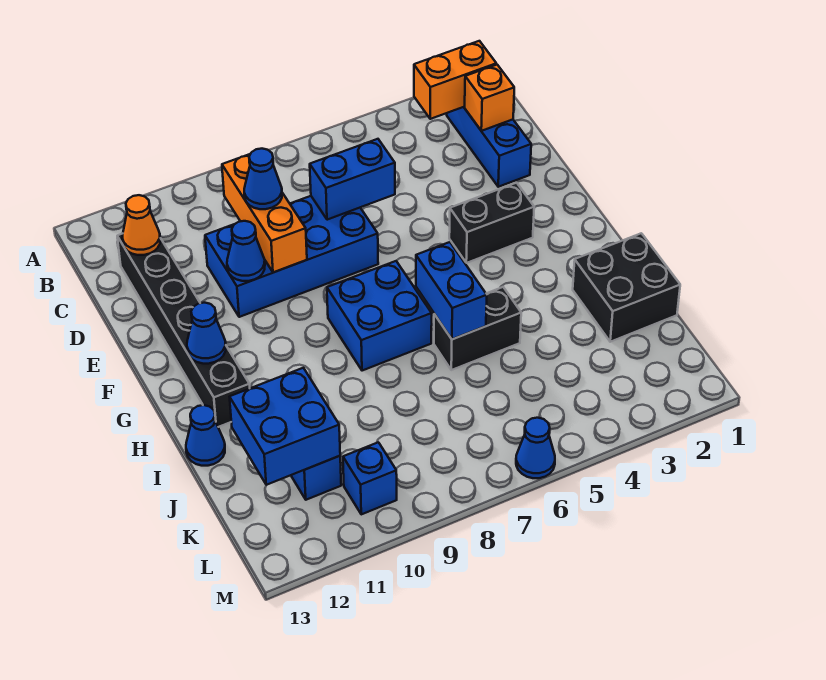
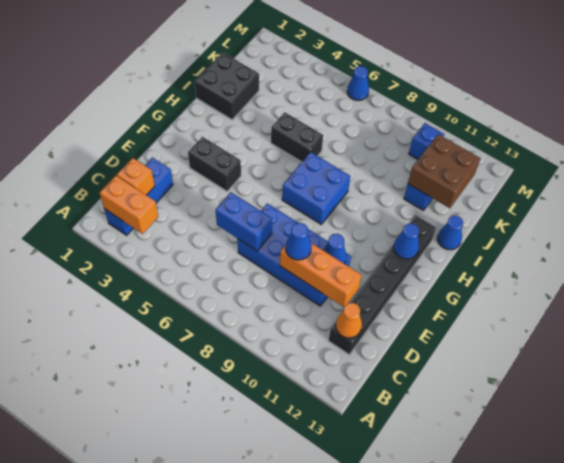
orange brick C9:E9 level 2 -> orange brick D9:D11 level 2
blue brick H6:I6 level 2 -> none
blue brick J11:K12 level 2 -> brown brick J11:K12 level 2

